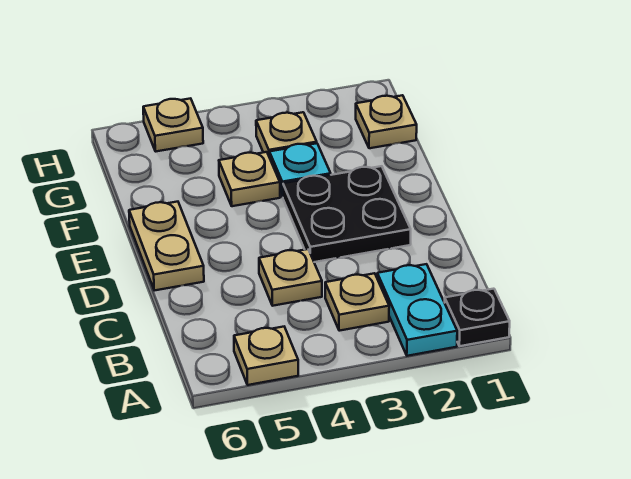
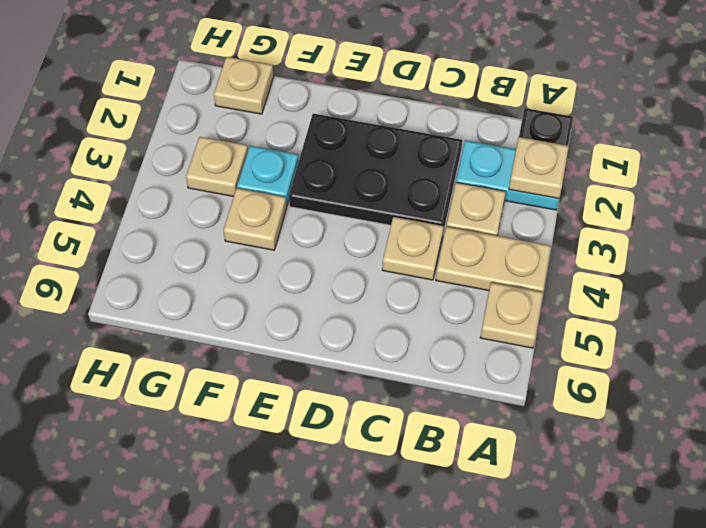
black plate D2:E3 level 1 -> black plate C2:E3 level 1
tan plate D6:E6 level 1 -> tan plate A4:B4 level 1
tan plate H5 level 1 -> tan plate A2 level 2

